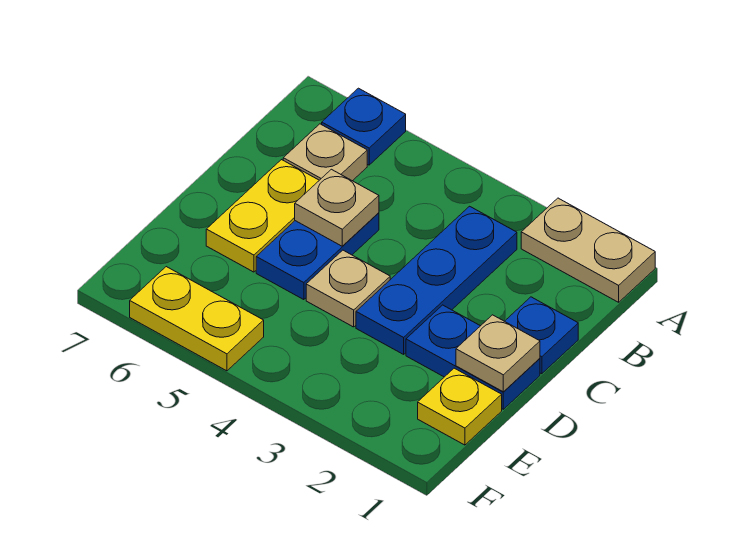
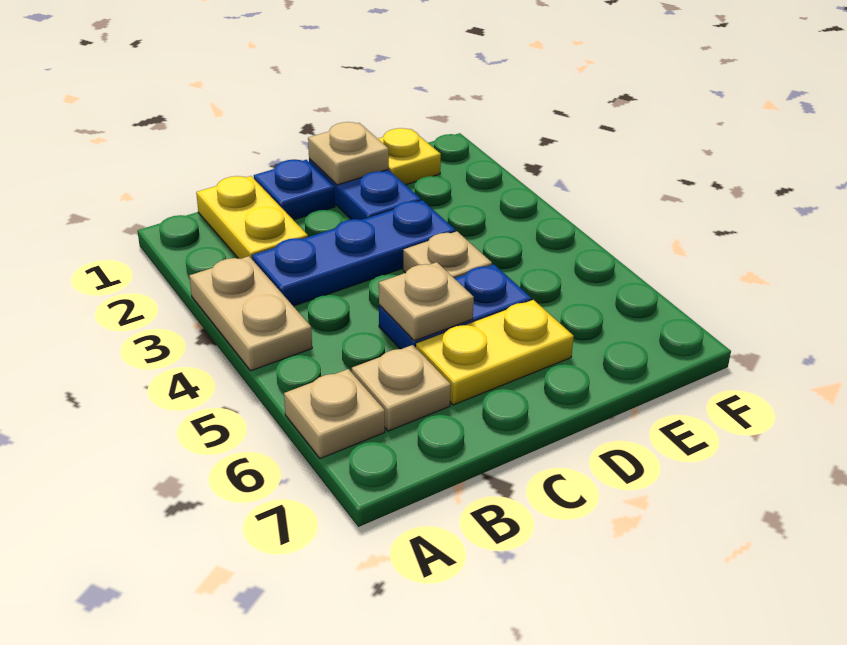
tan plate A1:A2 level 1 -> tan plate A3:A4 level 1
blue plate A6 level 1 -> tan plate A6 level 1
yellow plate F5:F6 level 1 -> yellow plate B1:B2 level 1

